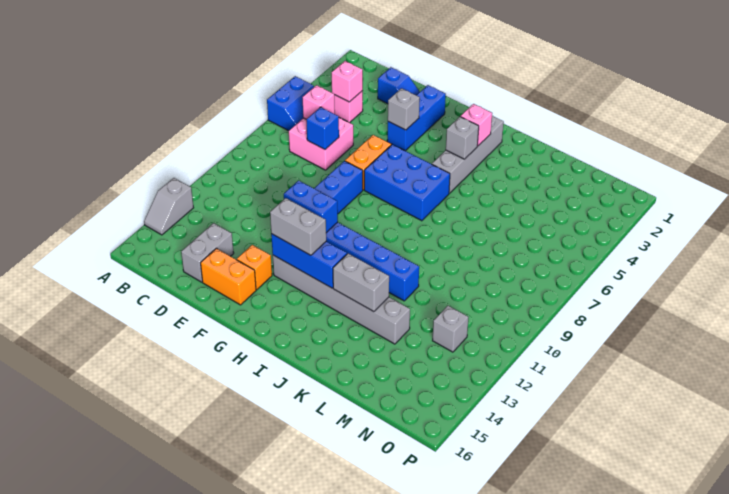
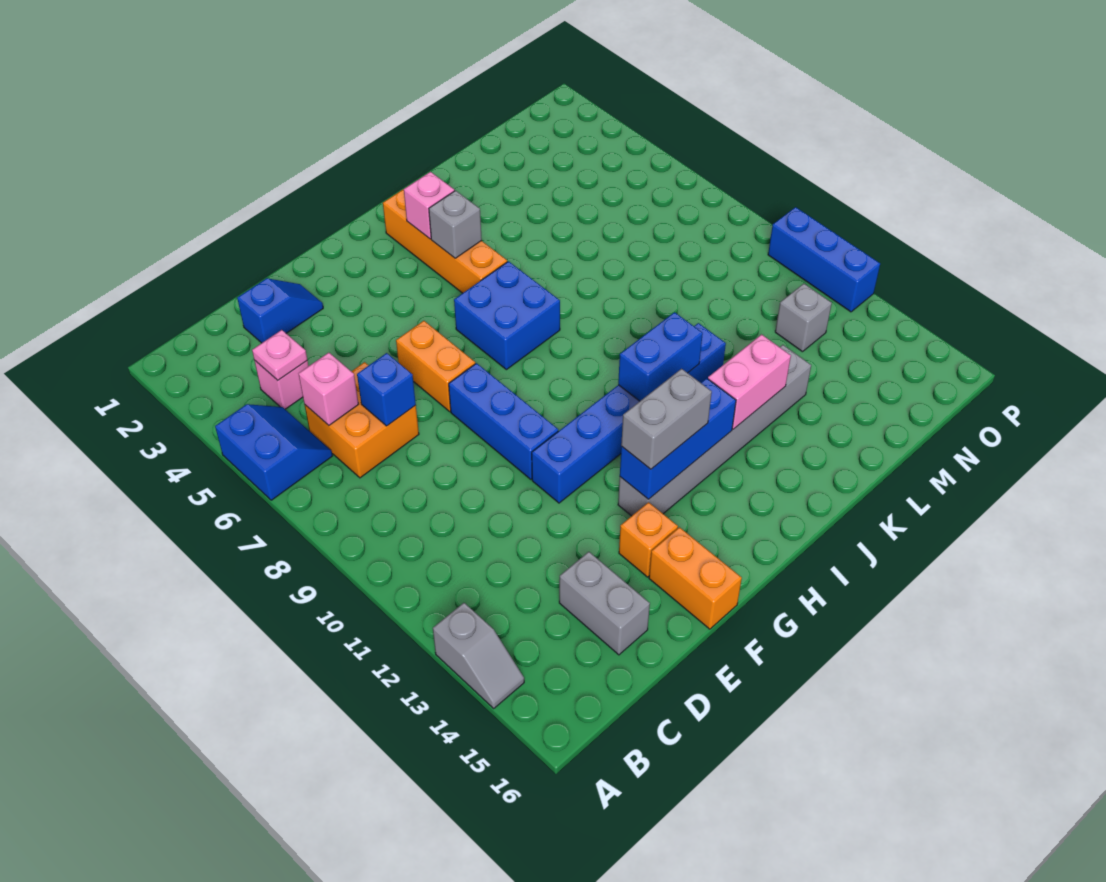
pink brick C4 level 2 -> pink plate C4 level 2
pink brick C6:D7 level 1 -> orange brick C6:D7 level 1
orange brick E15:F15 level 1 -> orange brick F15:F16 level 1
blue brick F2:F4 level 1 -> blue brick P10:P12 level 1
grey brick F4 level 2 -> none
blue brick F11:G11 level 2 -> blue brick I11:J11 level 2
blue brick G6:I7 level 1 -> blue brick H6:I7 level 1
grey brick I2:I5 level 1 -> orange brick I2:I5 level 1
grey brick J13:K13 level 2 -> pink brick J13:K13 level 2

